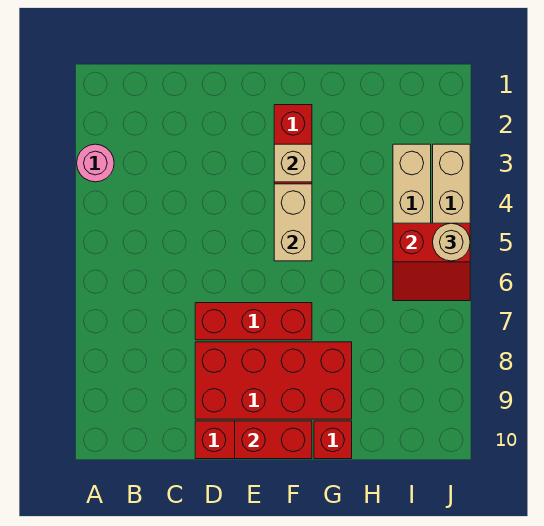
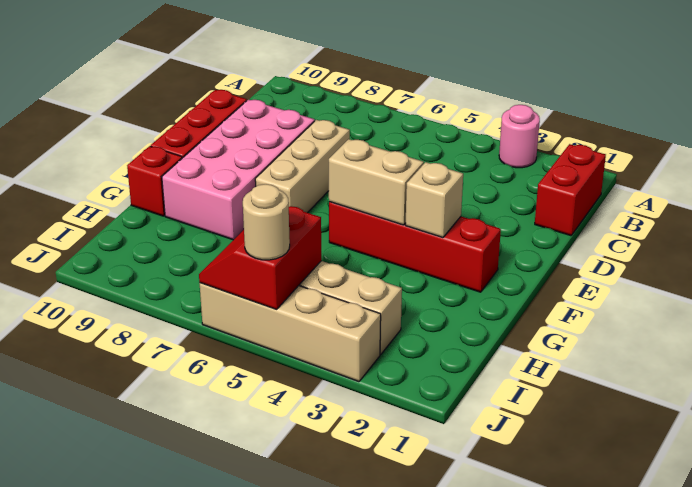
red brick D7:F7 level 1 -> tan brick D7:F7 level 1
red brick D8:G9 level 1 -> pink brick D8:G9 level 1
red brick E10:F10 level 2 -> red brick B1:C1 level 1

